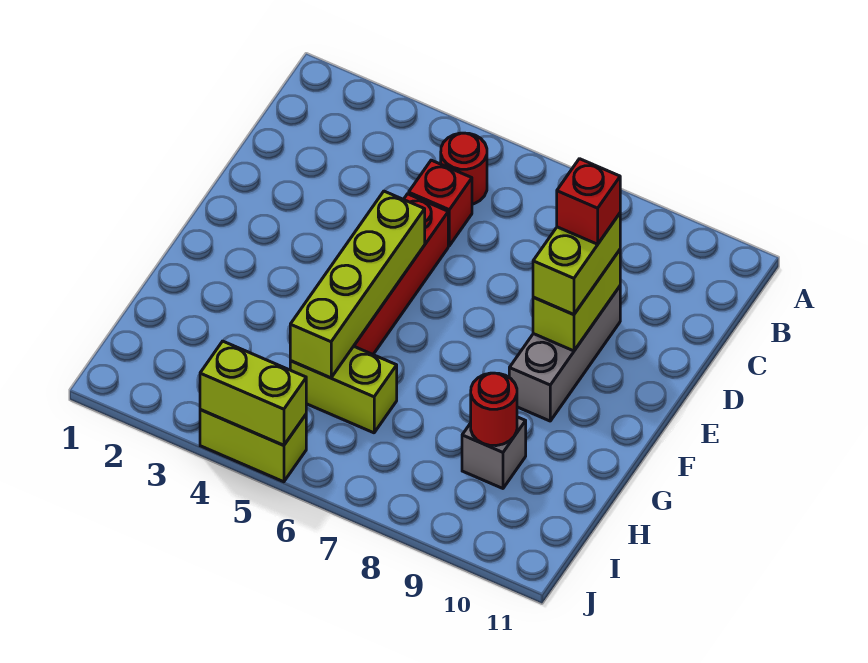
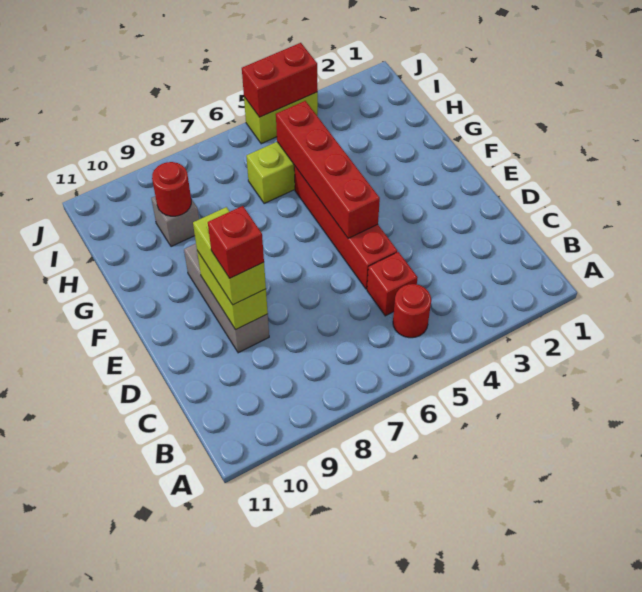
lime brick E5:H5 level 2 -> red brick E5:H5 level 2
lime brick J4:J5 level 2 -> red brick J4:J5 level 2

